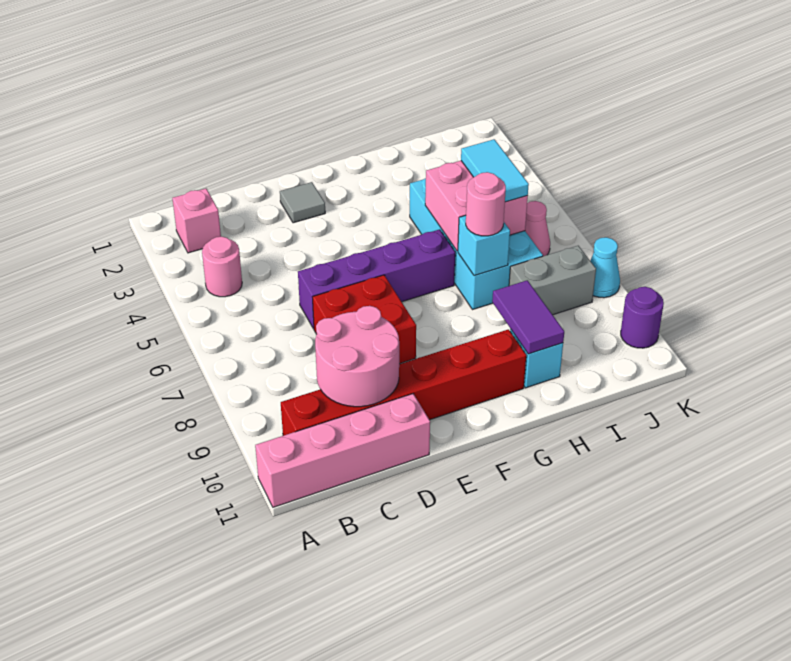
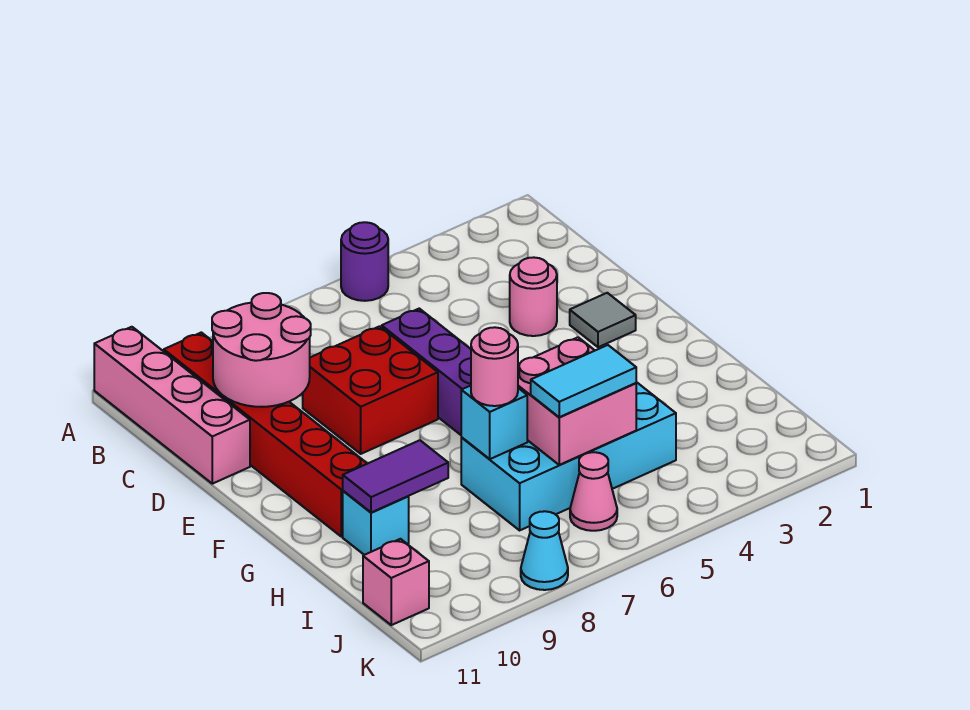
pink brick B2 level 1 -> pink brick J11 level 1
pink round brick B4 level 1 -> pink round brick D3 level 1
grey brick I8:J8 level 1 -> none
purple round brick K10 level 1 -> purple round brick A5 level 1

